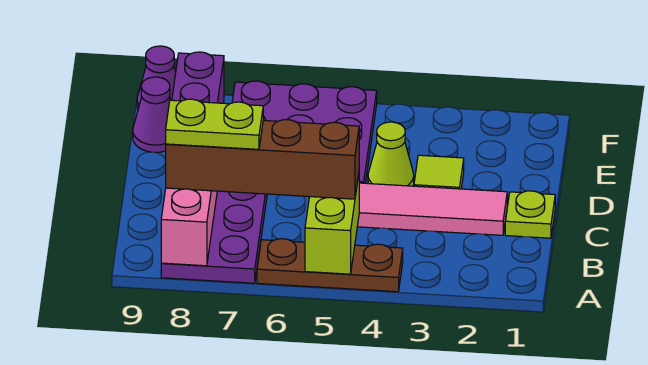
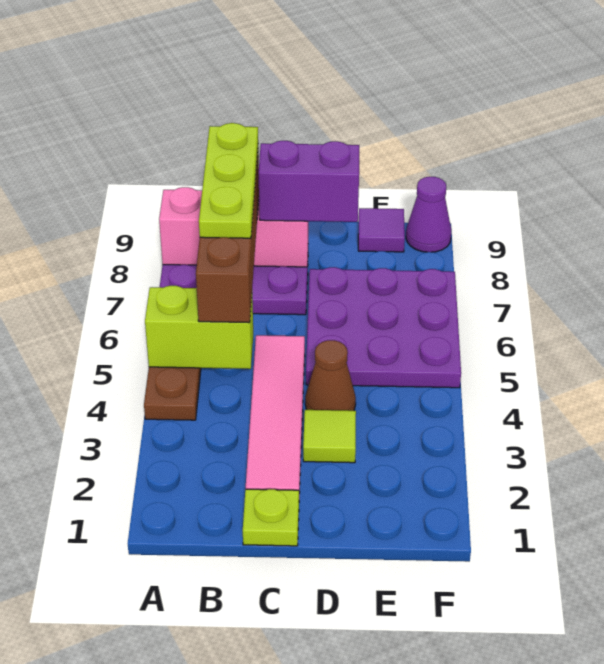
lime plate B7:B8 level 4 -> lime plate B6:B8 level 4
lime cone D4 level 1 -> brown cone D4 level 1
purple cone E9 level 1 -> purple tile E9 level 1

